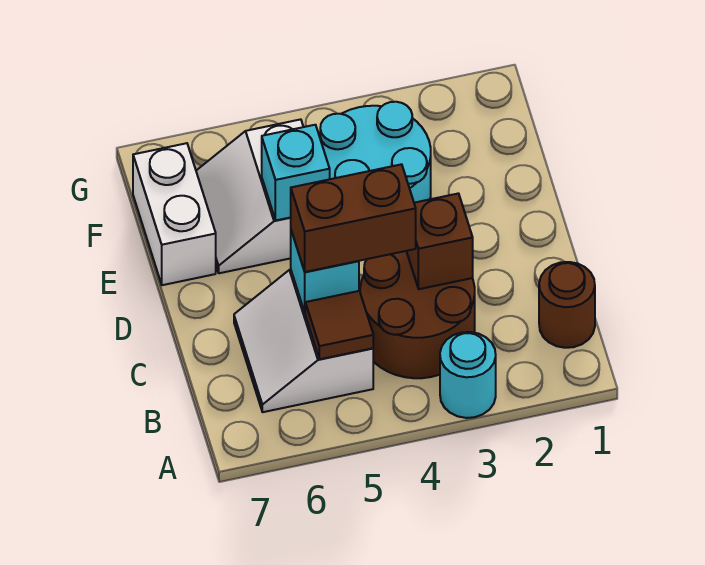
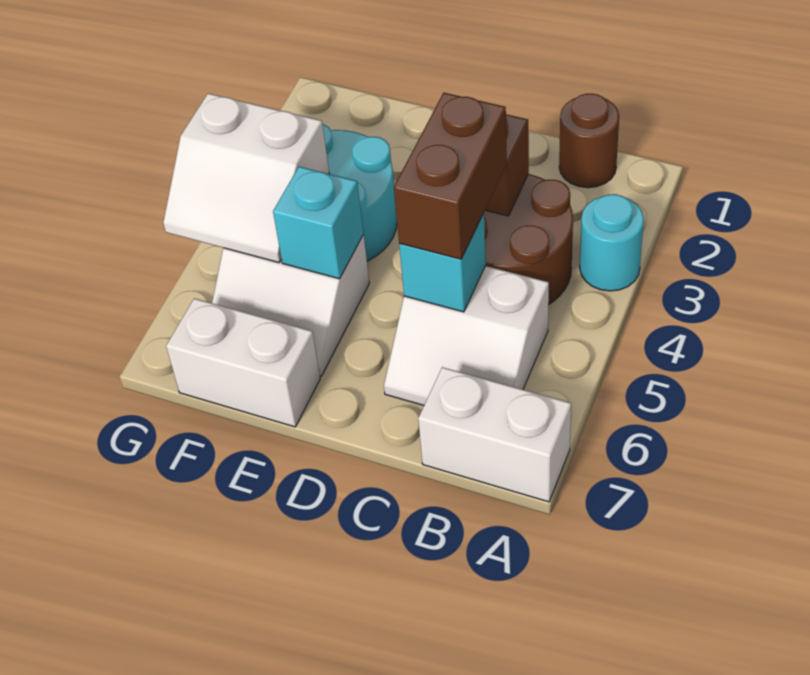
none -> white brick A7:B7 level 1
brown tile B5 level 2 -> none
none -> white slope F4:G5 level 2 top 4

